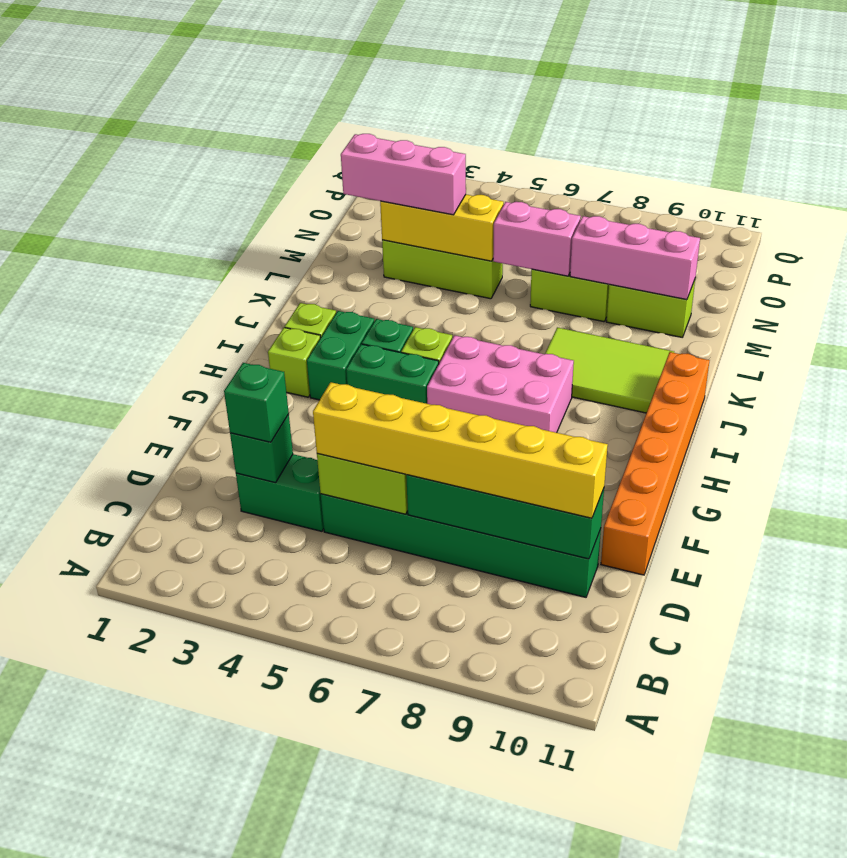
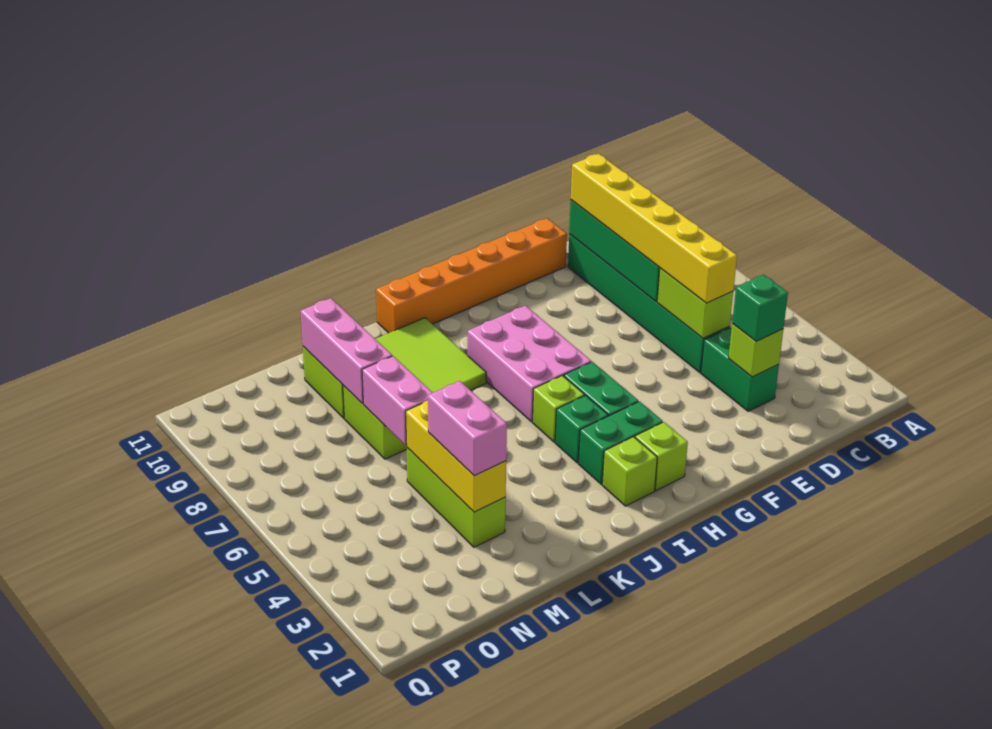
green brick D3 level 2 -> lime brick D3 level 2
pink brick M2:M4 level 3 -> pink brick M3:M4 level 3

